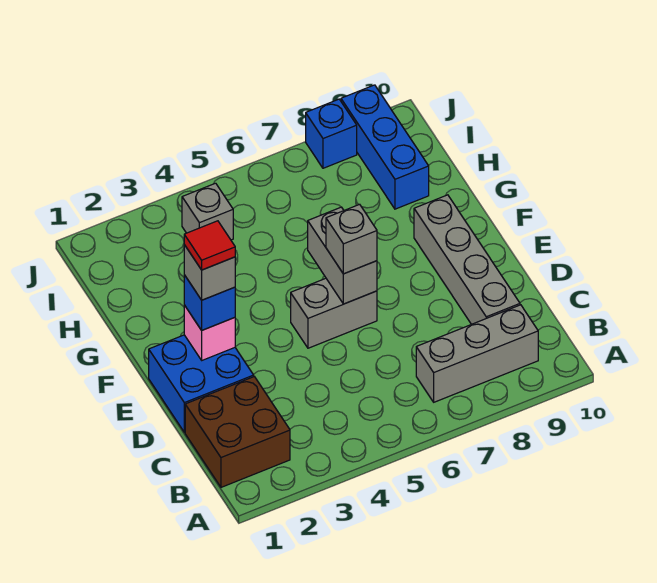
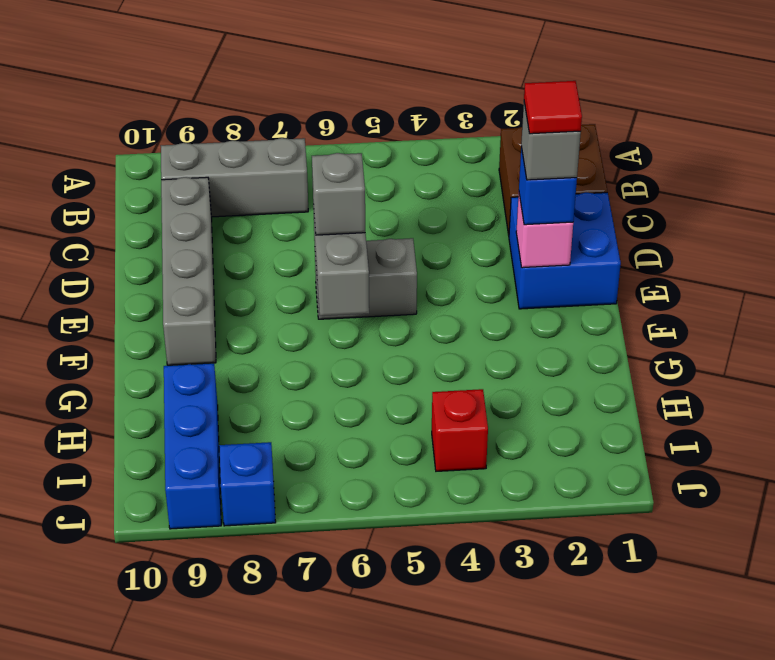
grey brick I4 level 1 -> red brick I4 level 1

